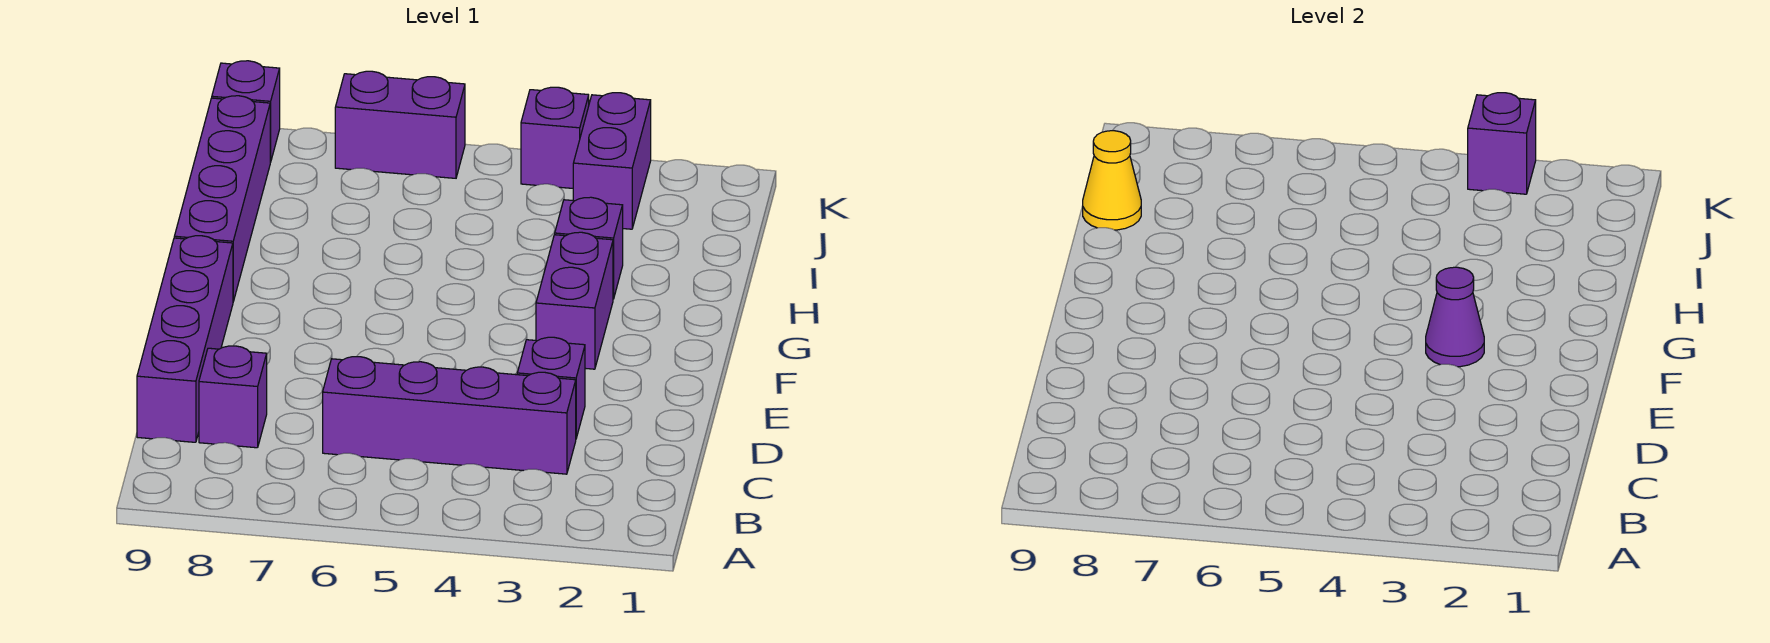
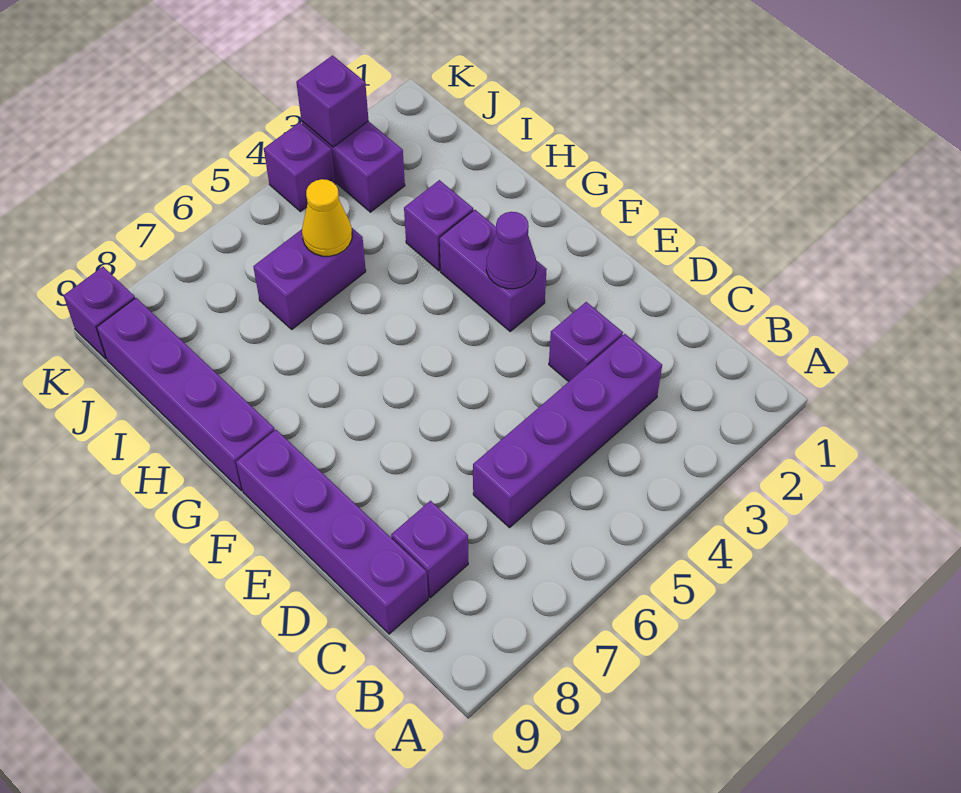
yellow cone I9 level 2 -> yellow cone I5 level 2
purple brick K6:K7 level 1 -> purple brick I5:I6 level 1

